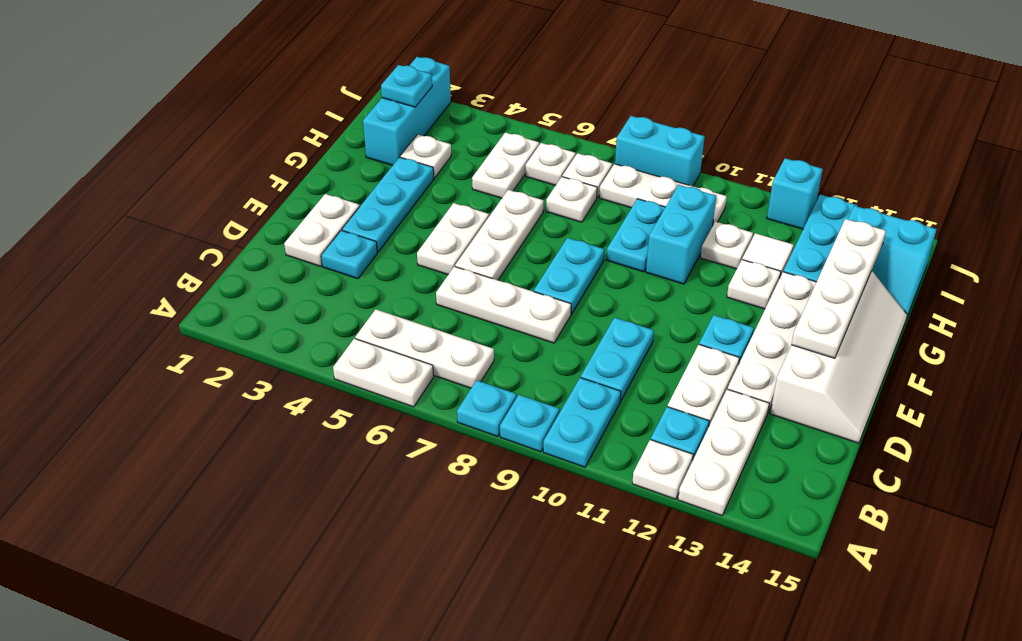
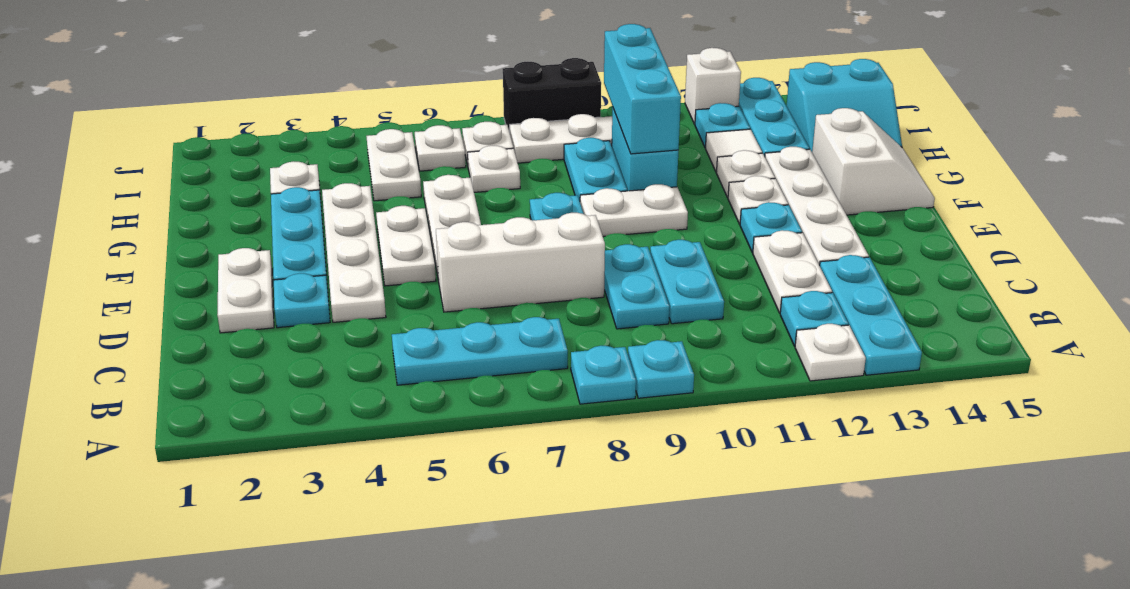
white plate A5:A6 level 1 -> white plate F9:F10 level 1
cyan plate A10:B10 level 1 -> cyan plate C9:D9 level 1
white plate A13:C13 level 1 -> cyan plate A13:C13 level 1
white plate B5:B7 level 1 -> cyan plate B5:B7 level 1
white plate D6:D8 level 1 -> white brick D6:D8 level 1
white slope D14:G15 level 1 top 14 -> white slope F14:G15 level 1 top 14
white plate E14:H14 level 2 -> white plate D4:G4 level 1
cyan brick H2:J2 level 1 -> cyan brick G10:I10 level 2
white plate H11 level 1 -> white plate F12 level 1
cyan plate I2 level 2 -> cyan plate I12 level 1
cyan brick J8:J9 level 1 -> black brick J8:J9 level 1
cyan brick J12 level 1 -> white brick J12 level 1

